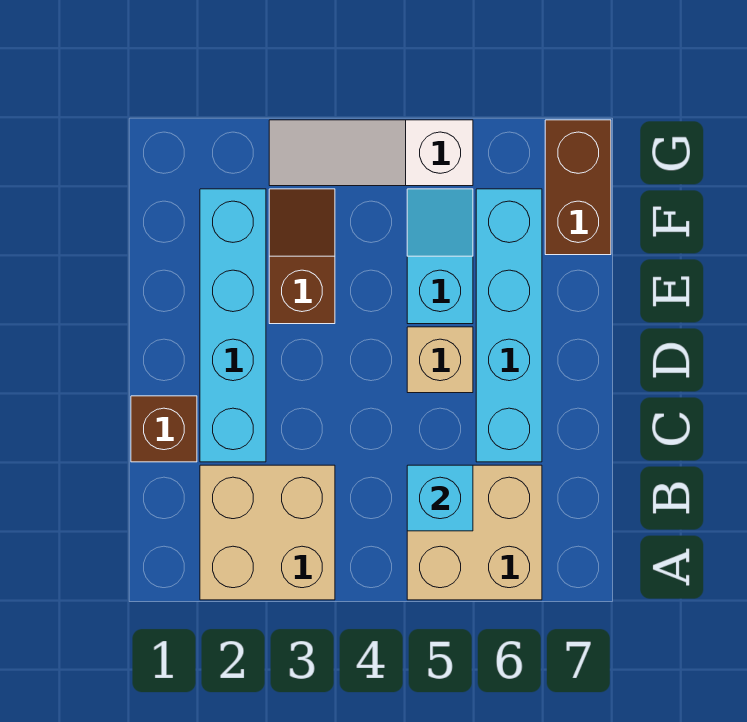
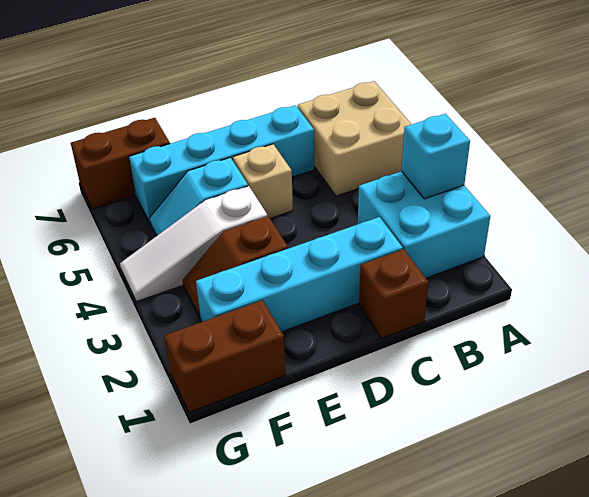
tan brick A2:B3 level 1 -> cyan brick A2:B3 level 1
cyan brick B5 level 2 -> cyan brick A3 level 2
none -> brown brick F1:G1 level 1
white slope G3:G5 level 1 top 5 -> white slope E4:G4 level 1 top E

